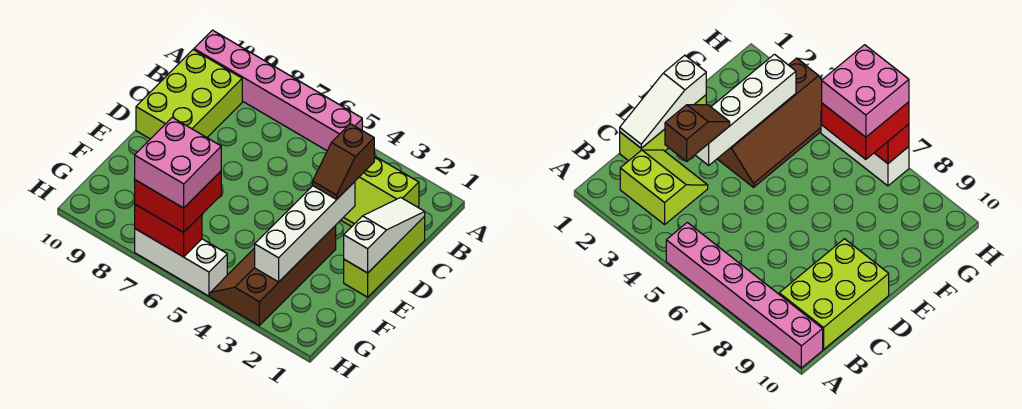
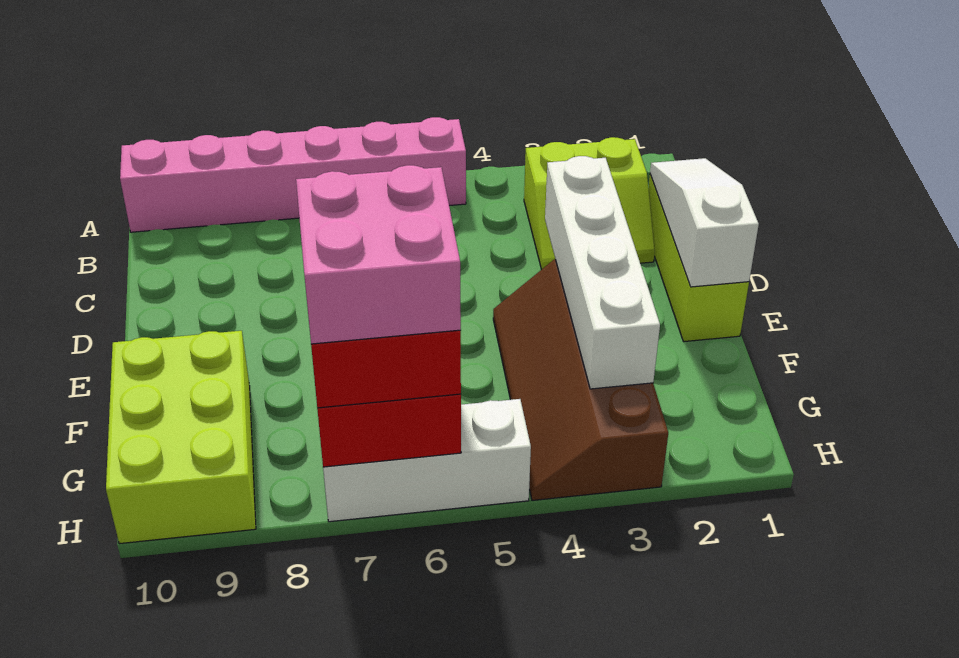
lime brick B9:D10 level 1 -> lime brick F9:H10 level 1
brown slope C3:D3 level 3 top C -> none

